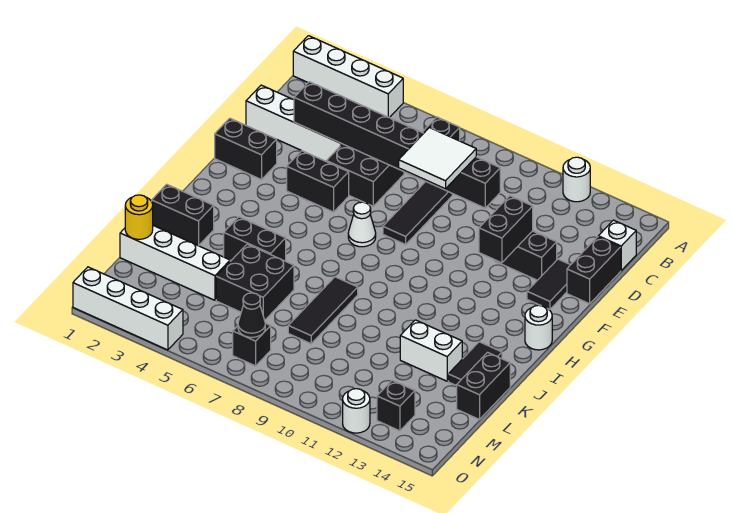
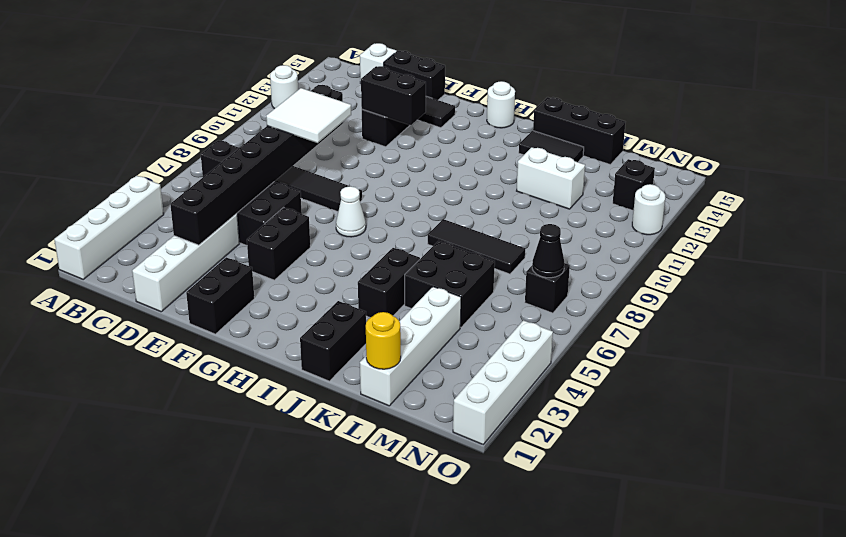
white brick K12:K13 level 1 -> white brick K12:L12 level 1
black brick K15:L15 level 1 -> black brick J15:L15 level 1

